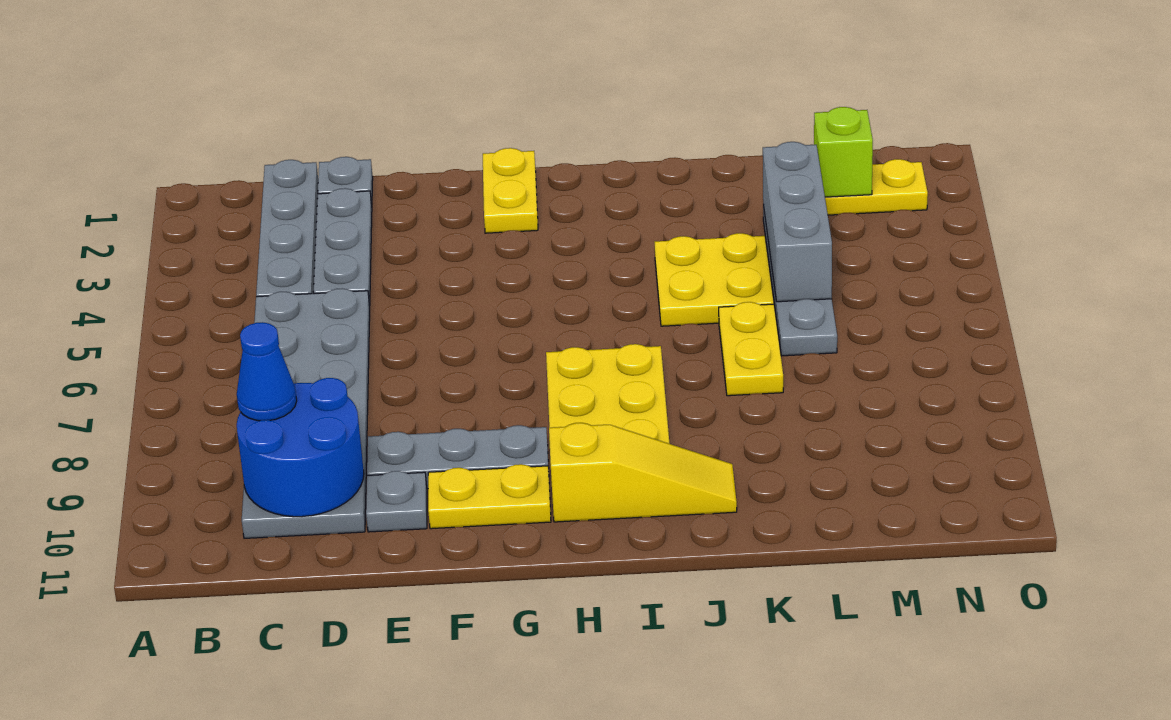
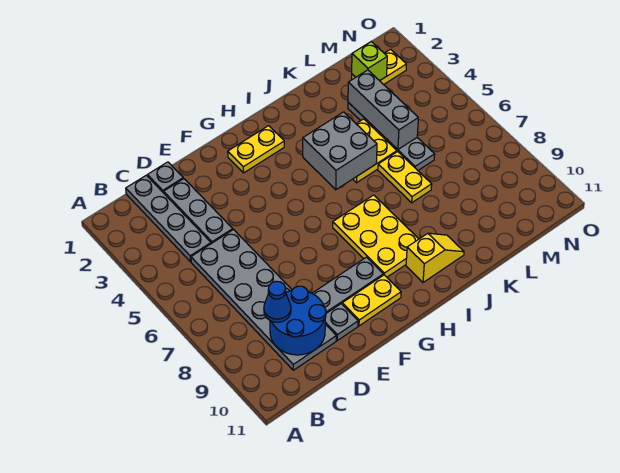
yellow plate G1:G2 level 1 -> yellow plate G2:H2 level 1
yellow slope H10:J10 level 1 top H -> yellow slope I10:J10 level 1 top I
none -> grey brick I4:J5 level 2

